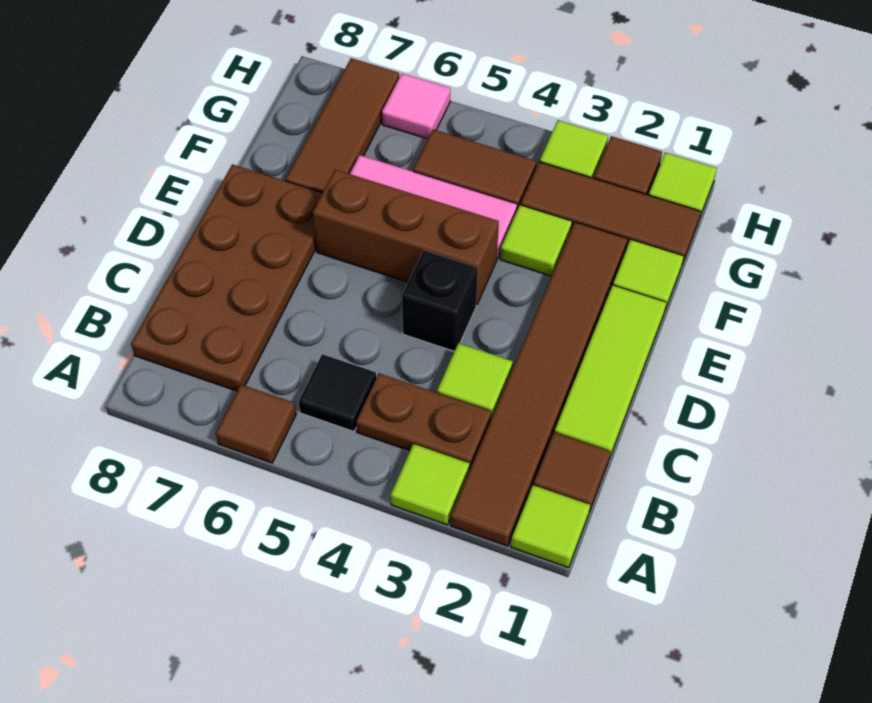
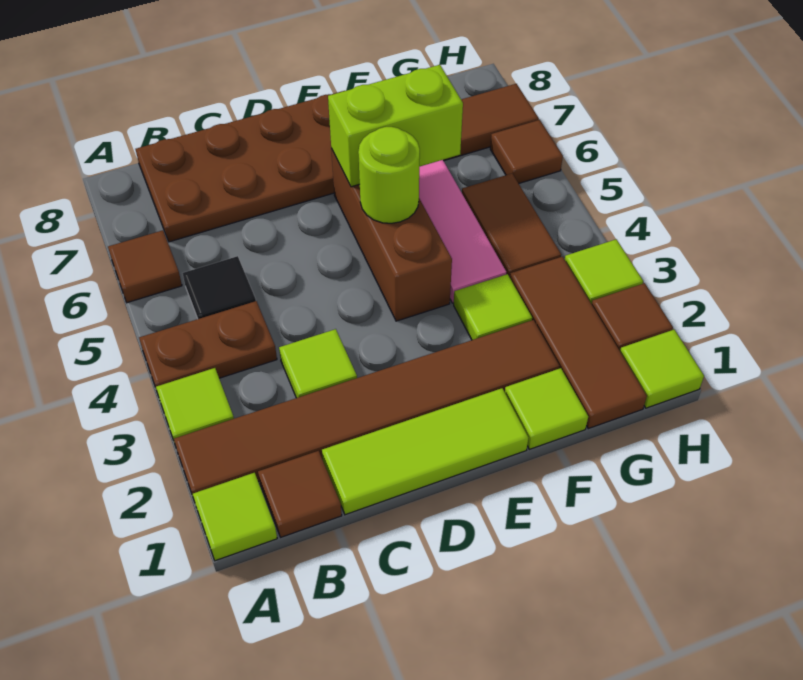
brown plate B3:B4 level 1 -> brown plate A4:B4 level 1
black brick D4 level 1 -> none
none -> lime round brick E5 level 2
none -> lime brick E6:F6 level 2
pink tile H6 level 1 -> brown tile H6 level 1

